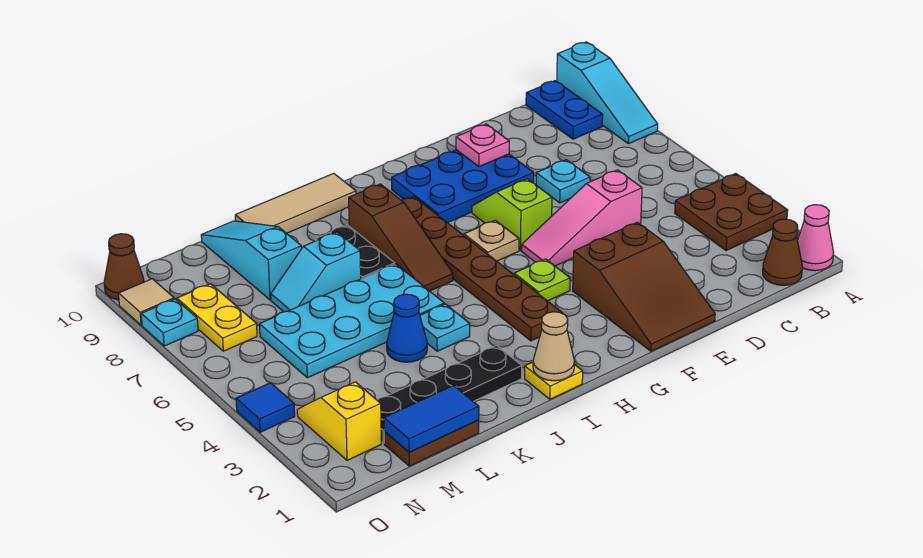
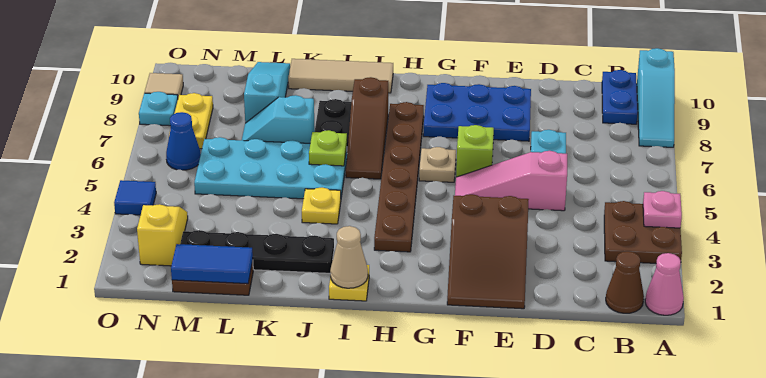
pink plate E9 level 2 -> pink plate A4 level 2
lime plate G4 level 1 -> lime plate J6 level 2
cyan plate J4 level 1 -> yellow plate J4 level 1
blue cone K4 level 1 -> blue cone N6 level 1
brown cone O10 level 1 -> none

